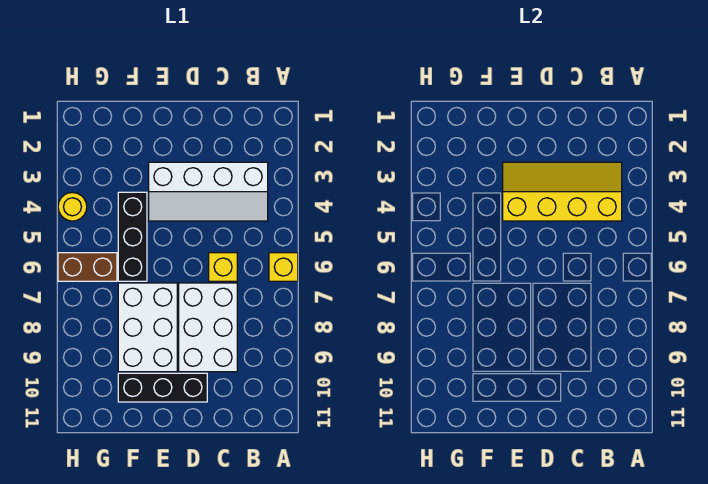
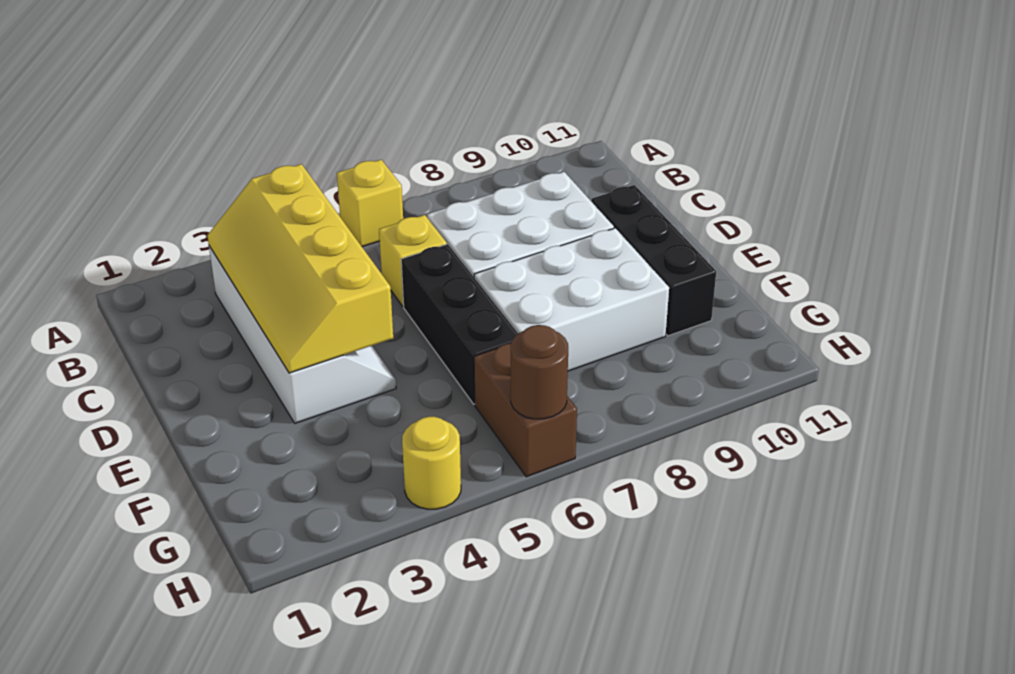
black brick F4:F6 level 1 -> black brick D6:F6 level 1
none -> brown round brick H6 level 2

